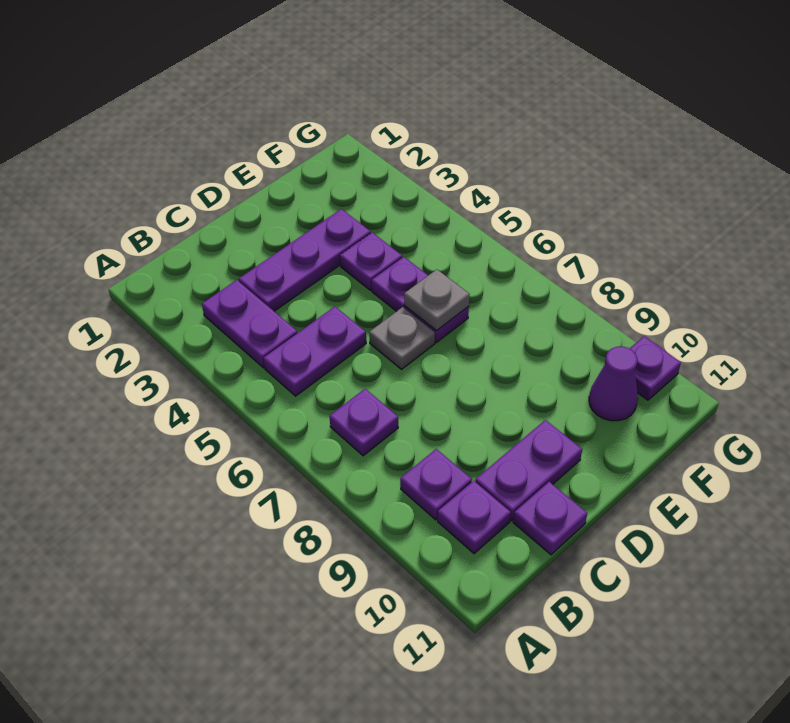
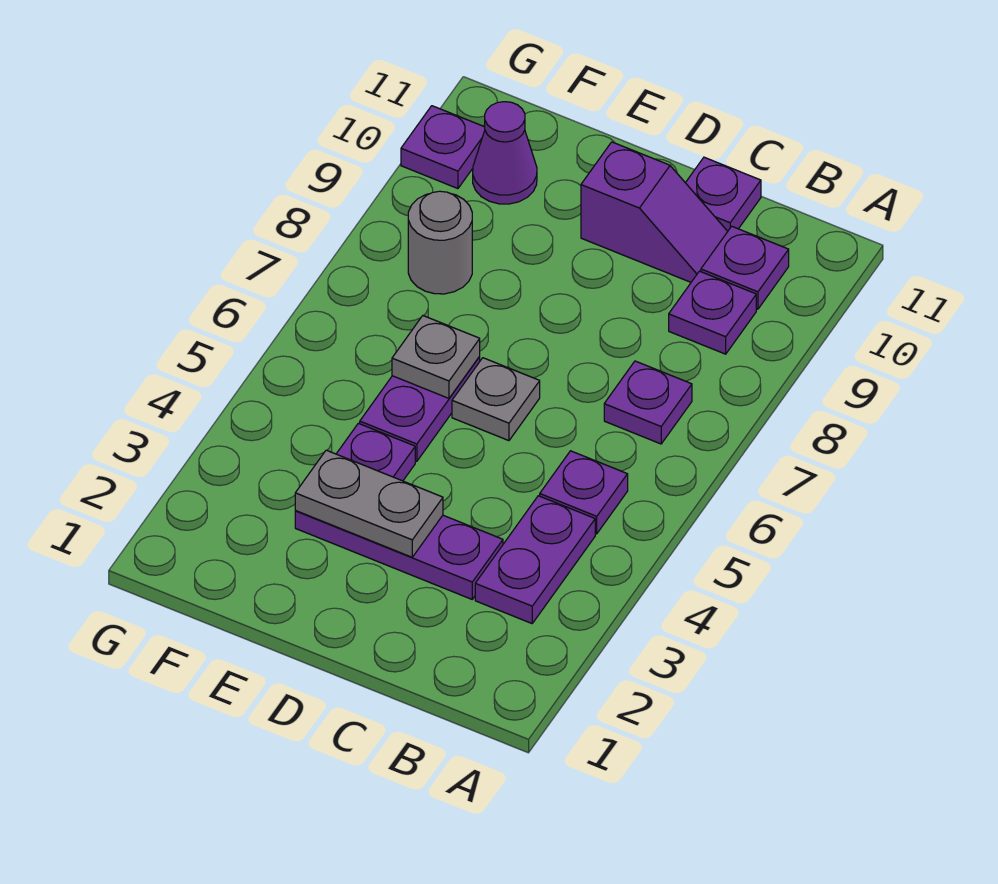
purple plate B5:C5 level 1 -> purple plate B5 level 1
purple plate C10:D10 level 1 -> purple slope C10:D10 level 1 top D
none -> grey plate D3:E3 level 2
none -> grey round brick F8 level 1

